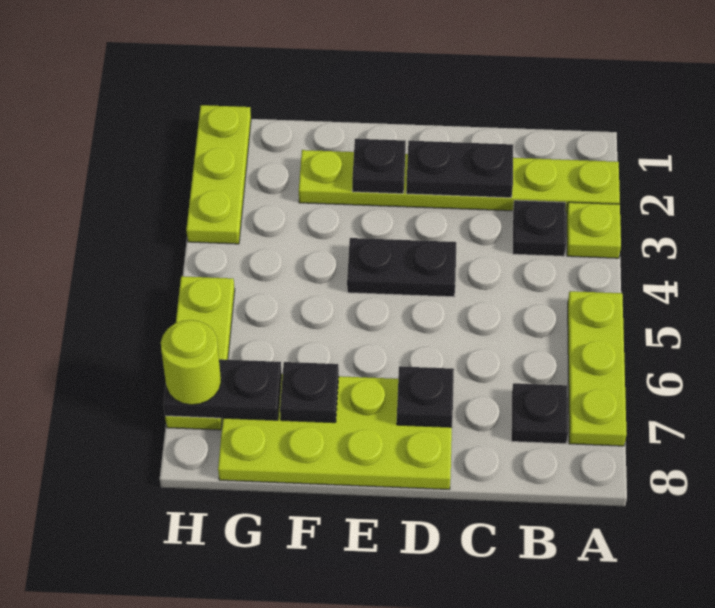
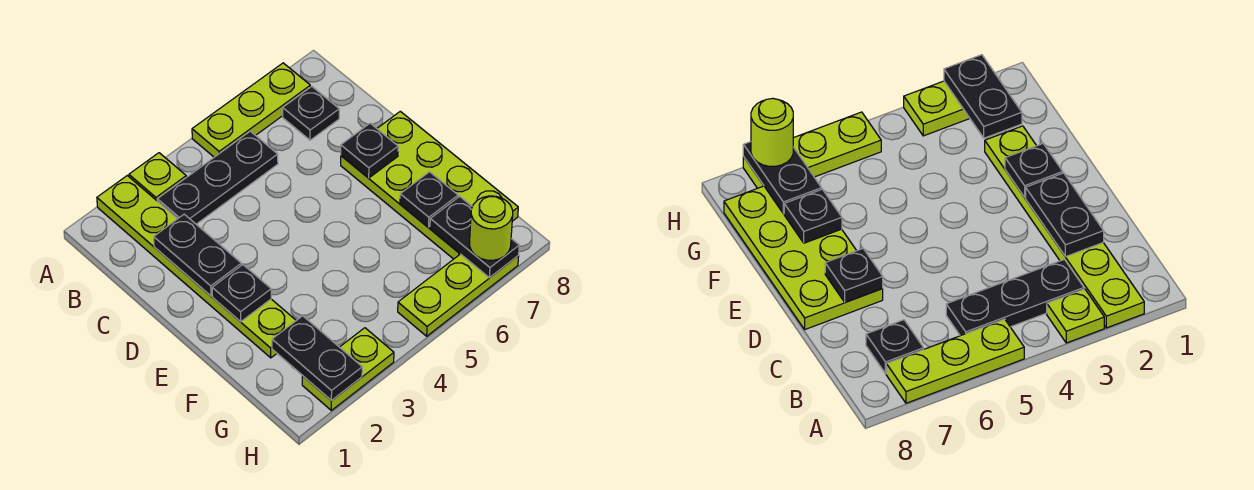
black plate B3 level 1 -> black plate B3:B5 level 1
black plate D4:E4 level 1 -> black plate G2:H2 level 2
lime plate H1:H3 level 1 -> lime plate H2:H3 level 1

